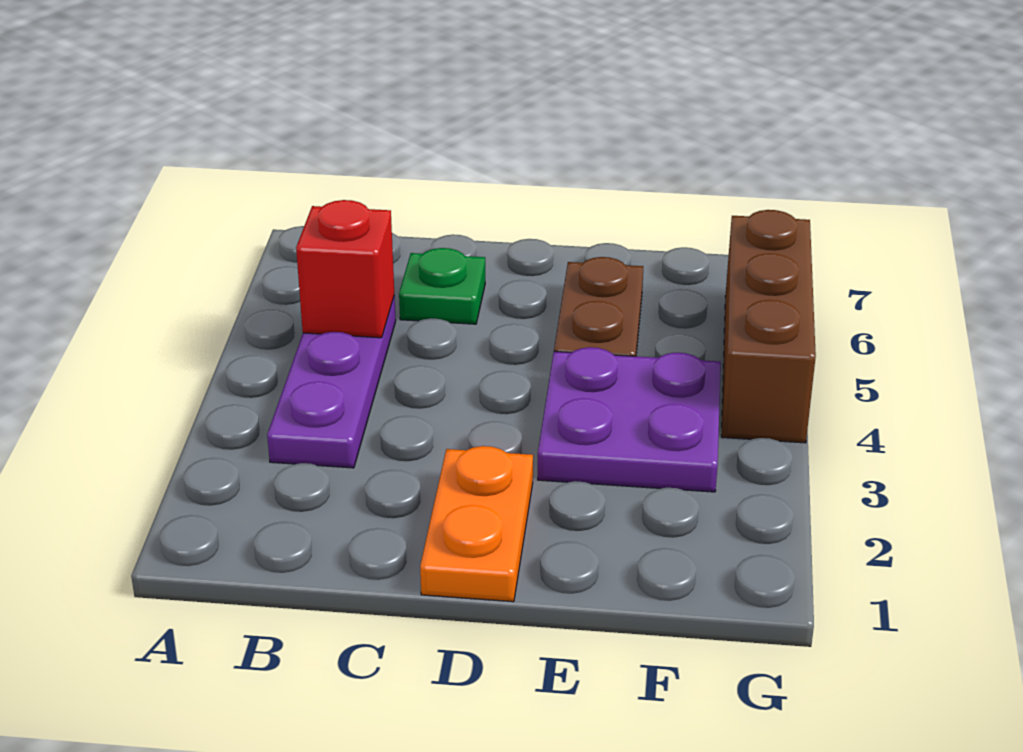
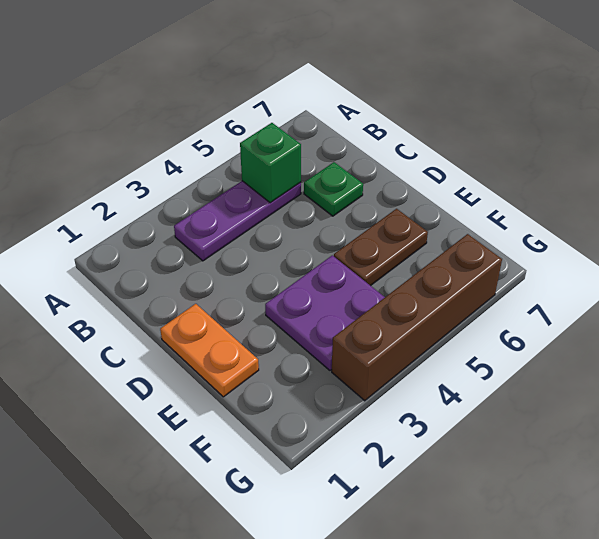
red brick B5 level 2 -> green brick B5 level 2
orange plate D1:D2 level 1 -> orange plate D1:E1 level 1
brown brick G4:G6 level 1 -> brown brick G3:G6 level 1

